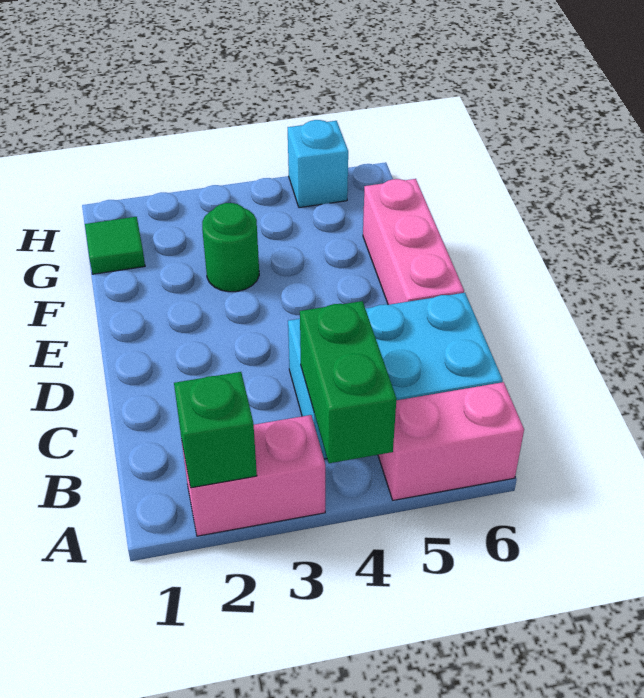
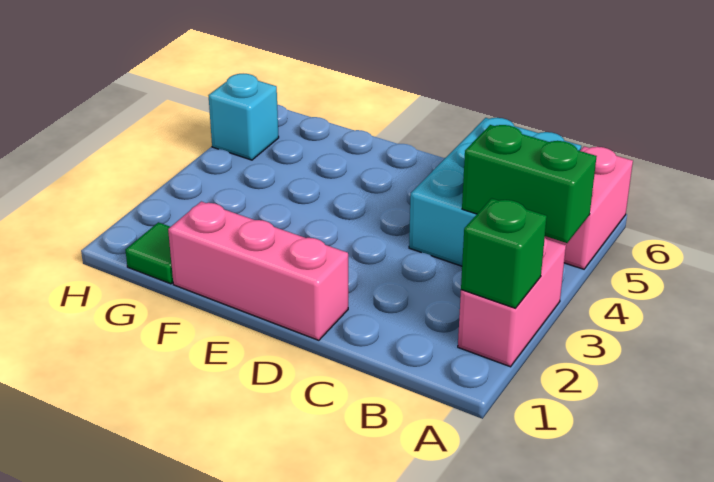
pink brick D6:F6 level 1 -> pink brick D1:F1 level 1
green round brick F3 level 1 -> none

